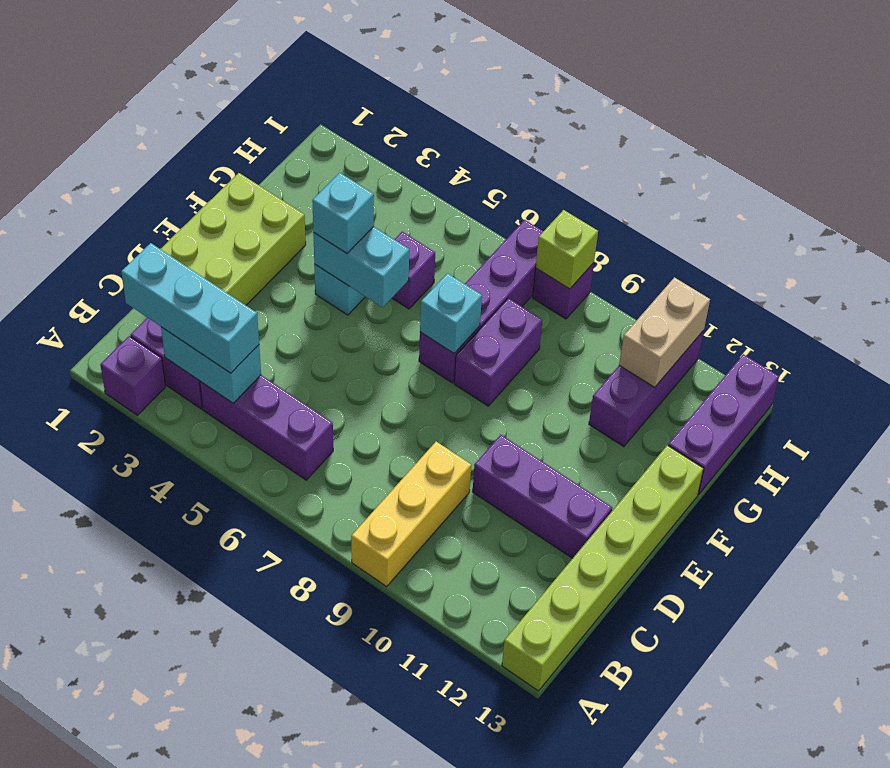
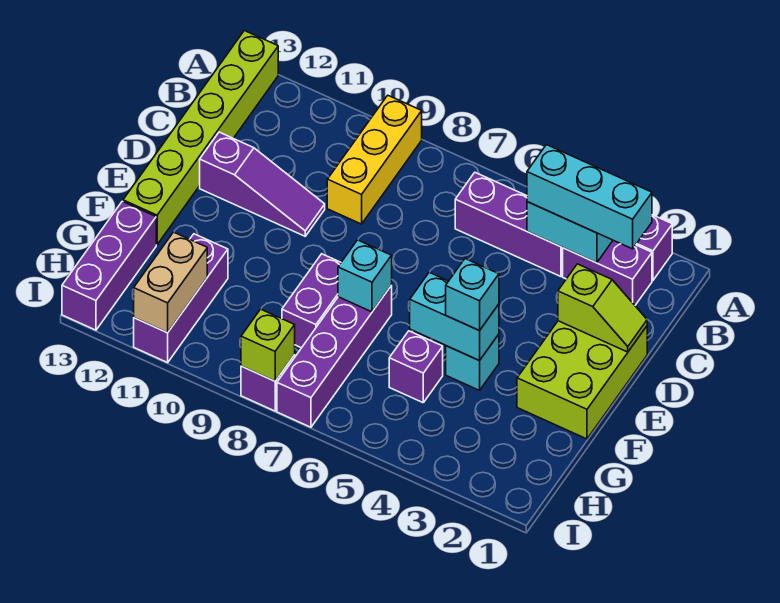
none -> lime slope D1:D2 level 2 top 2
purple brick D10:D12 level 1 -> purple slope D10:D12 level 1 top 12

